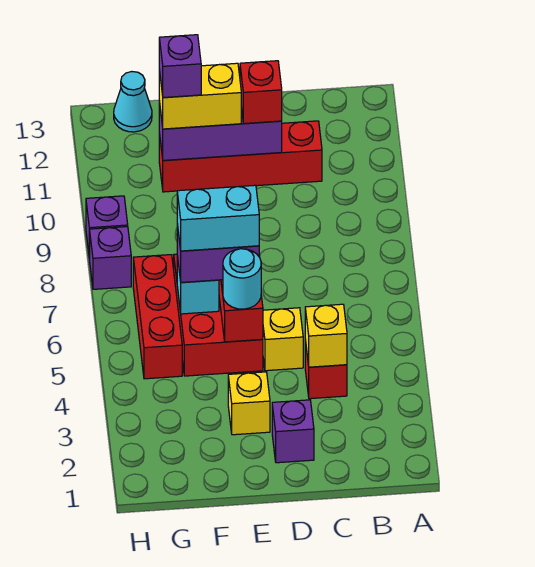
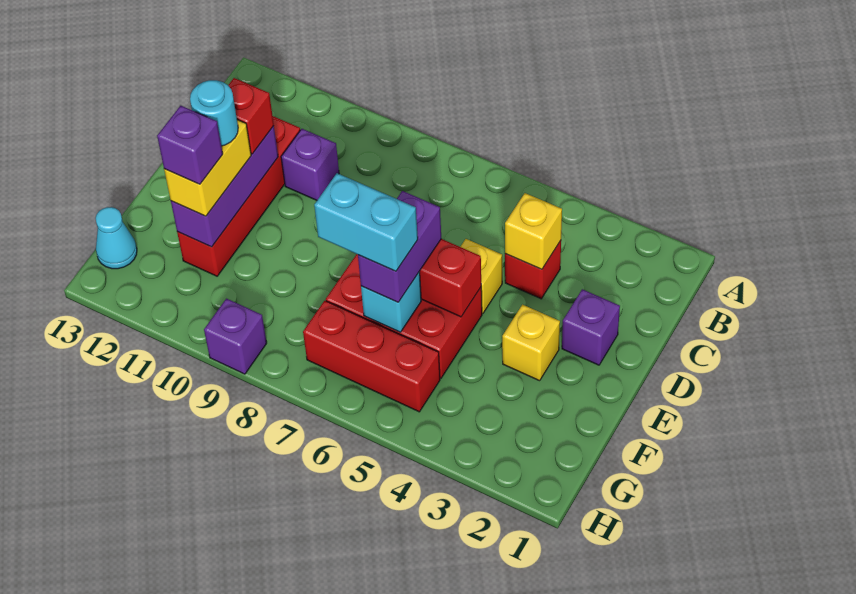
cyan round brick E5 level 3 -> cyan round brick E11 level 4
cyan brick E6:F6 level 4 -> cyan brick F6:F7 level 4
purple brick H8 level 1 -> purple brick C10 level 1

